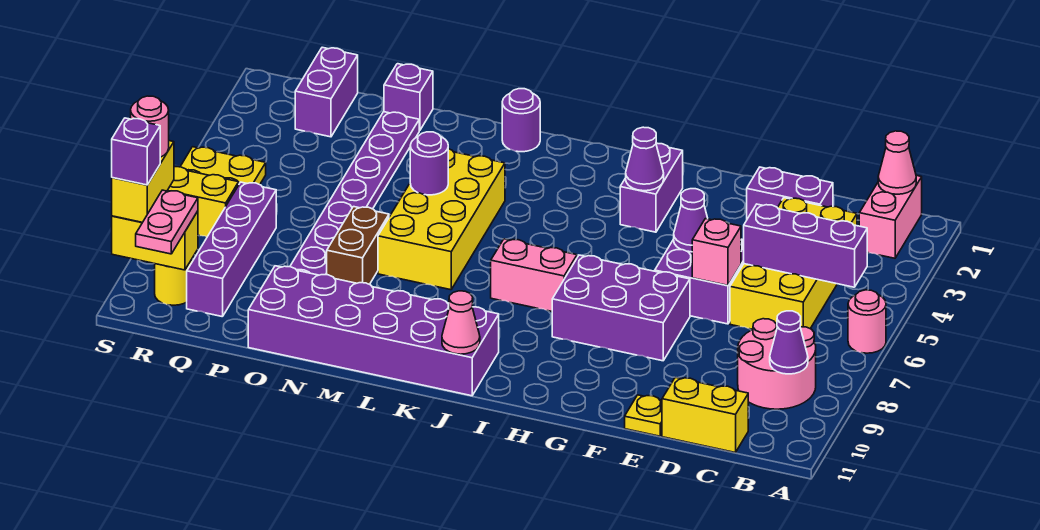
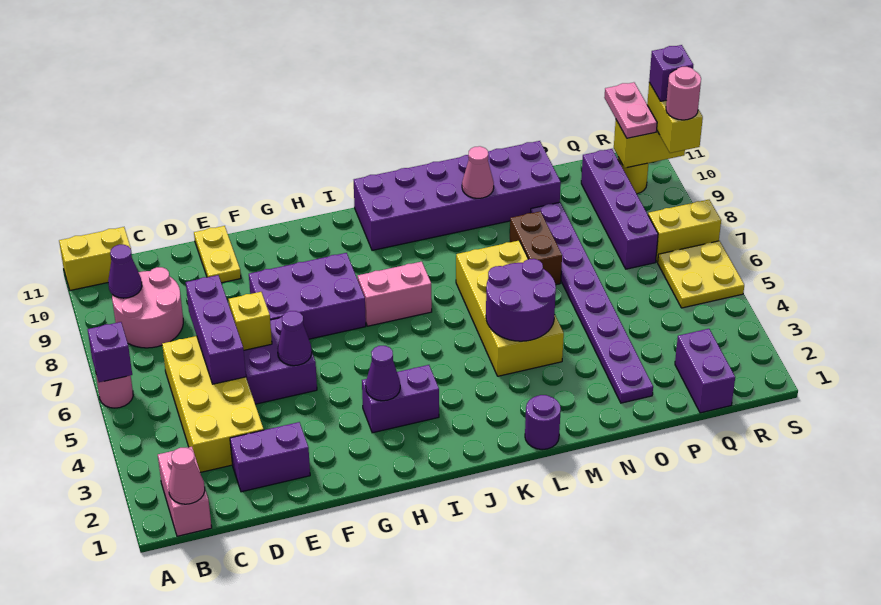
purple brick B5:D5 level 2 -> purple brick D5:D7 level 2
yellow brick C11:D11 level 1 -> yellow brick A11:B11 level 1
pink brick E6 level 2 -> yellow brick E6 level 2
yellow plate E11 level 1 -> yellow plate E10:E11 level 1
purple brick H2:H3 level 1 -> purple brick H3:I3 level 1
pink cone J11 level 2 -> pink cone M10 level 2
purple round brick M5 level 2 -> purple round brick L4:M5 level 2
purple brick O1 level 1 -> purple brick A6 level 2

